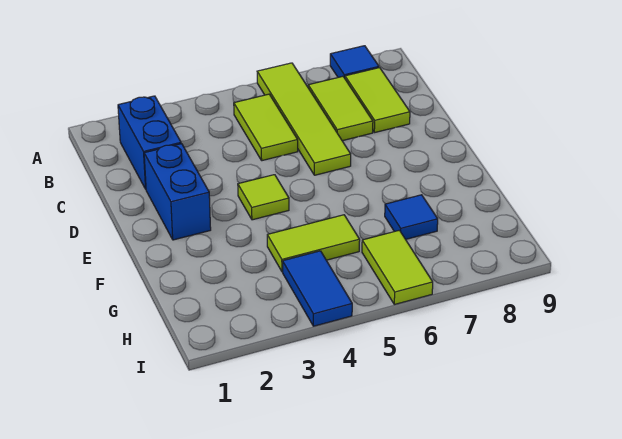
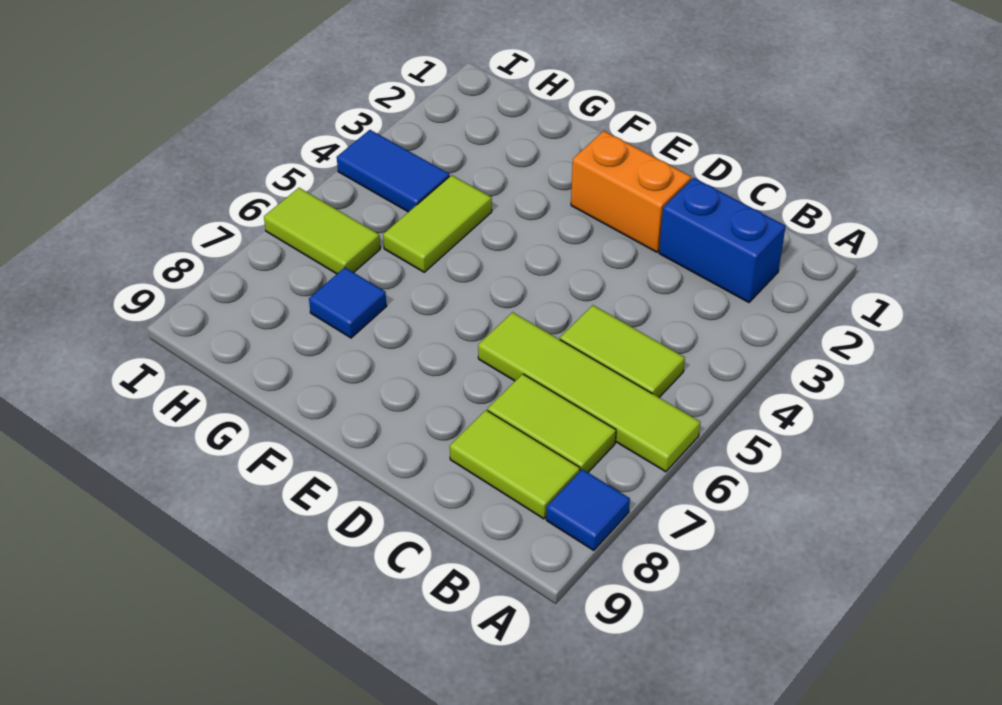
blue brick D2:E2 level 1 -> orange brick D2:E2 level 1
lime tile E4 level 1 -> none

